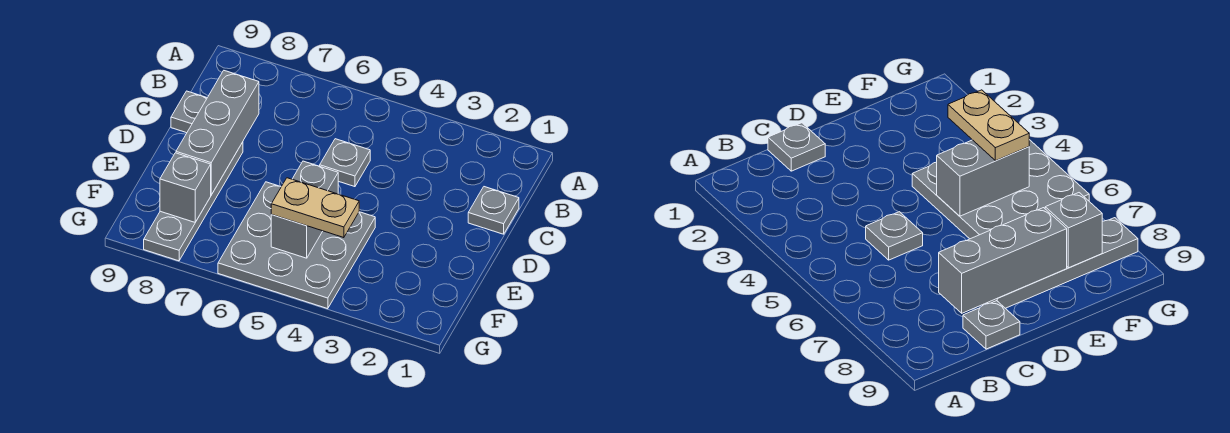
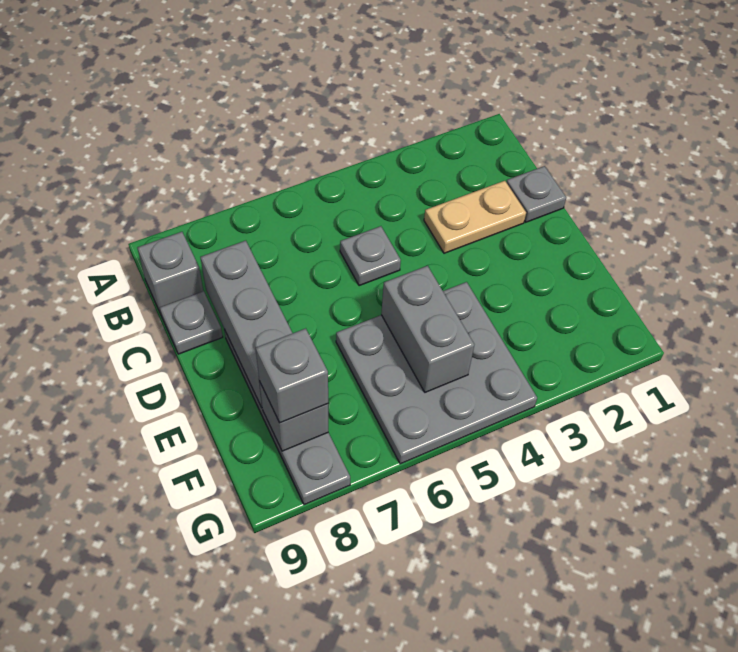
none -> grey brick B9 level 1
tan plate F4:F5 level 3 -> tan plate C2:C3 level 1
none -> grey brick F8 level 3

